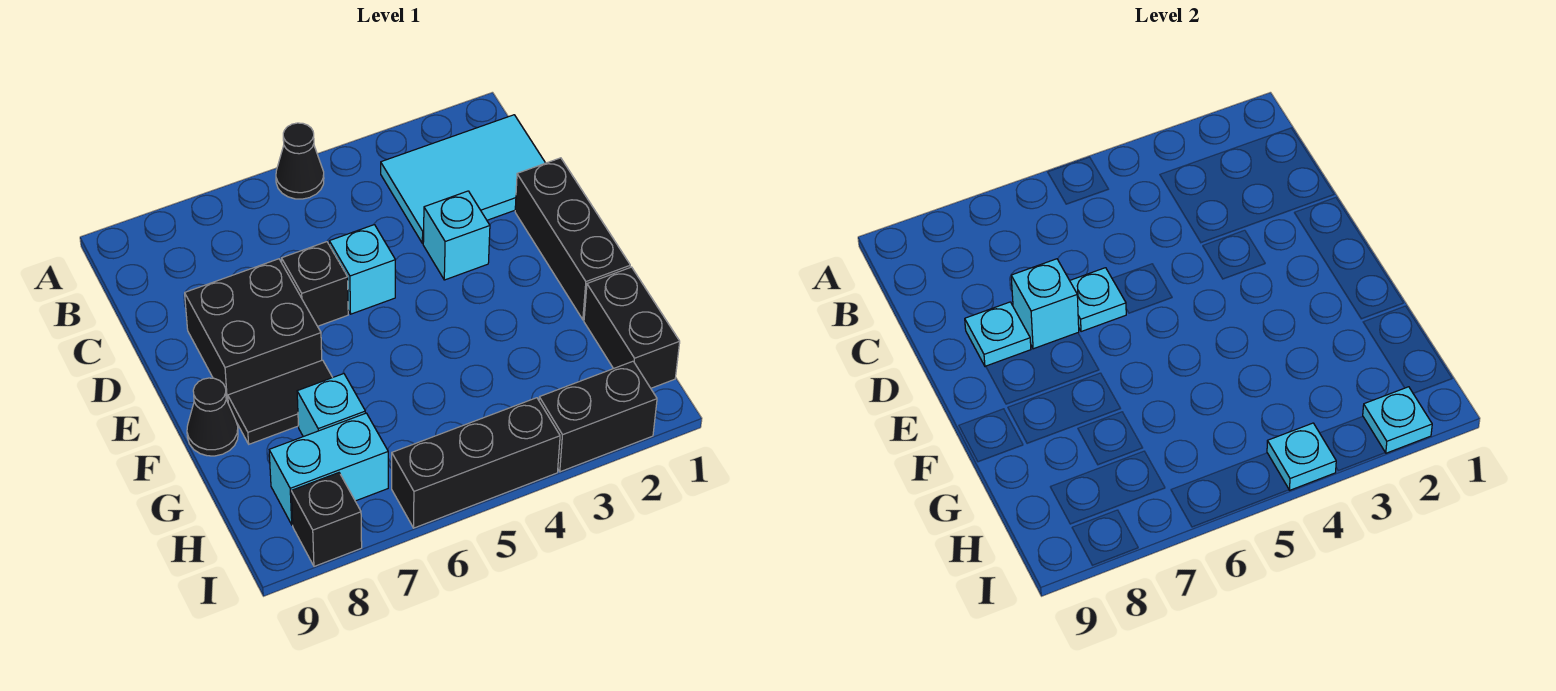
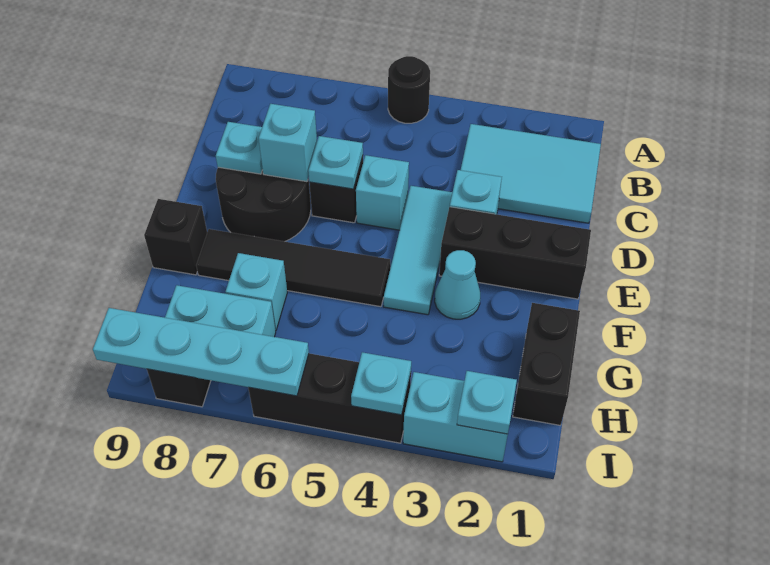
black cone A5 level 1 -> black round brick A5 level 1
black brick D1:F1 level 1 -> black brick E1:E3 level 1
none -> cyan tile D4:F4 level 1
black brick D7:E8 level 1 -> black round brick D7:E8 level 1
none -> cyan cone F3 level 1
black tile F7:F8 level 1 -> black tile F5:F8 level 1
black cone F9 level 1 -> black brick F9 level 1
black brick I2:I3 level 1 -> cyan brick I2:I3 level 1
none -> cyan plate I6:I9 level 2

